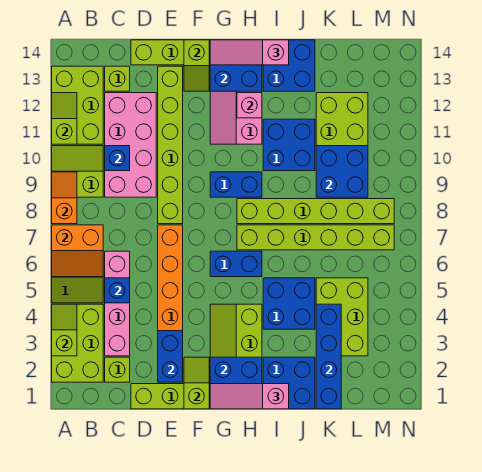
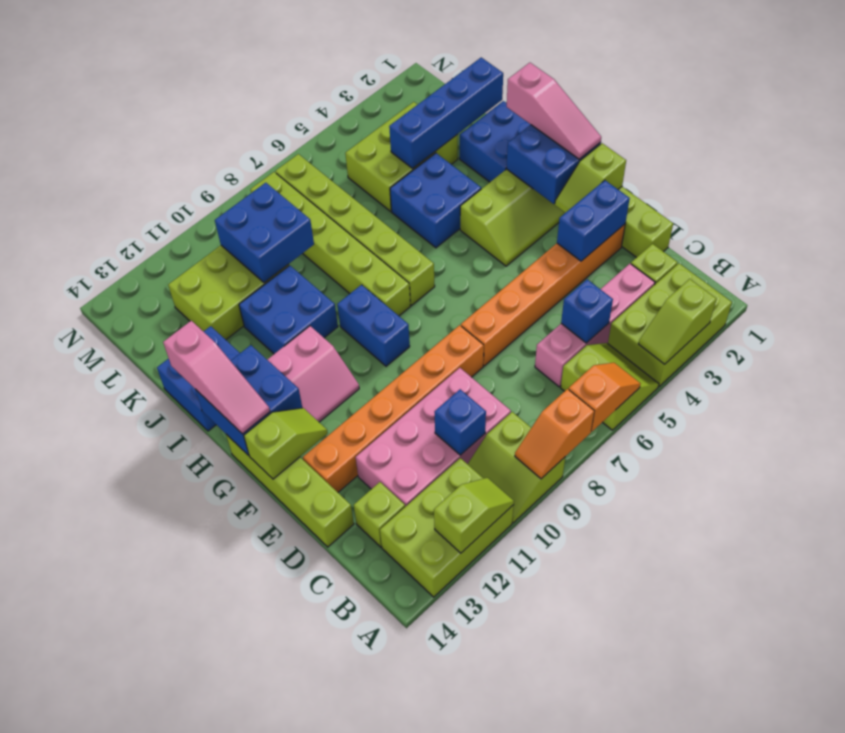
orange slope A6:B7 level 2 top 7 -> orange slope A6:A7 level 2 top 7
lime slope A11:A12 level 2 top 11 -> lime slope A11:A12 level 2 top 12
lime brick E8:E13 level 1 -> orange brick E8:E13 level 1
blue brick G6:H6 level 1 -> none
pink brick H12 level 2 -> none

